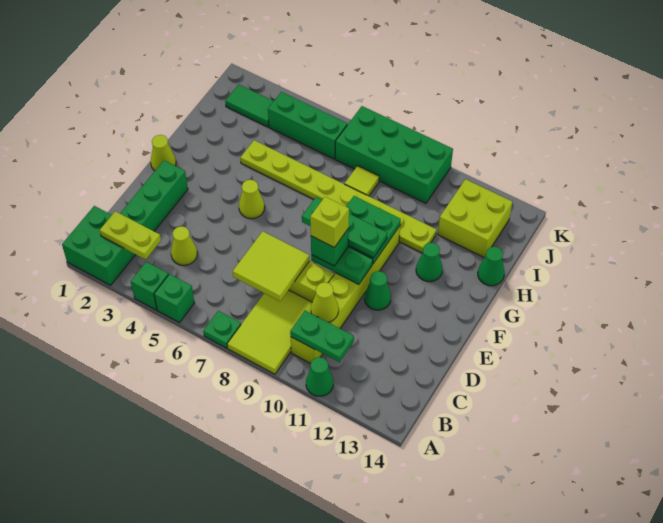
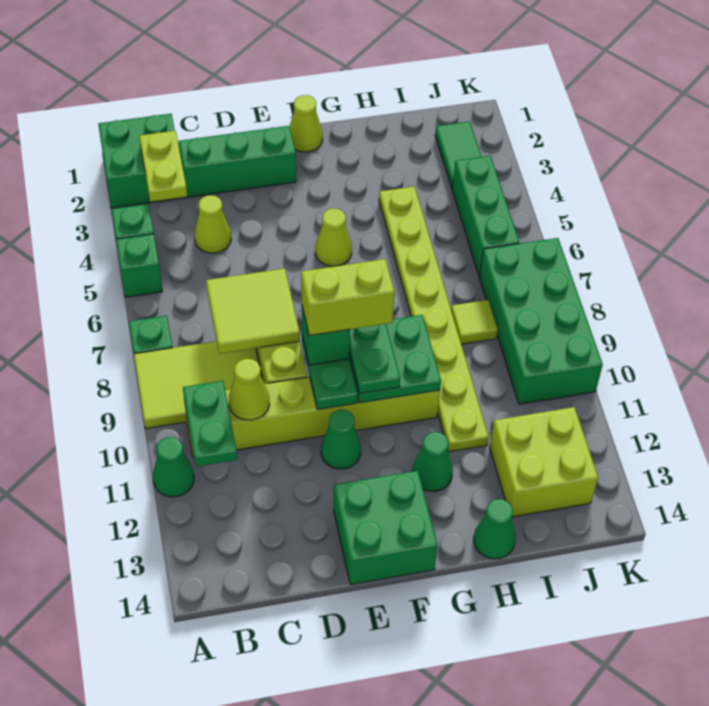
lime brick E9 level 4 -> lime brick E9:F9 level 4
none -> green brick E13:F14 level 1

